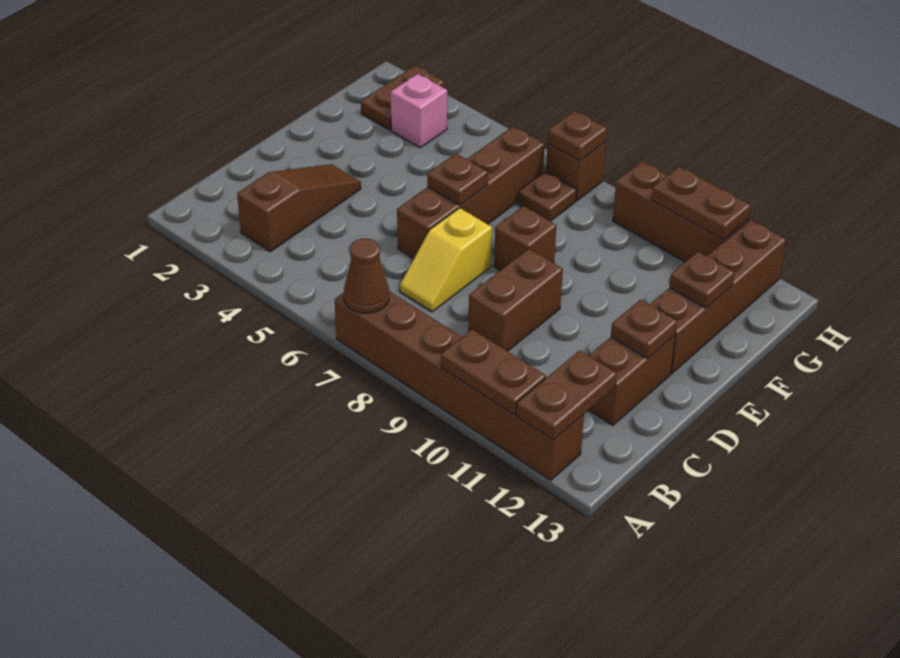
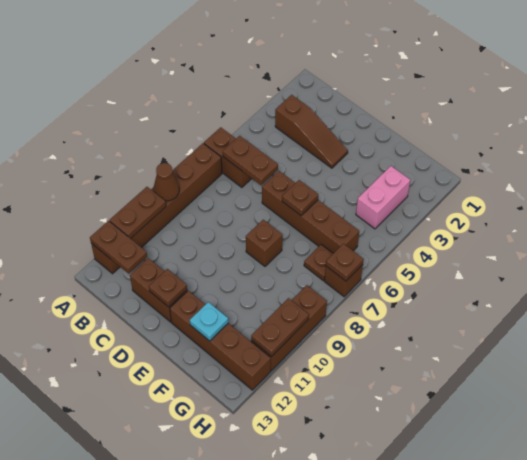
brown cone A7 level 2 -> brown cone A9 level 2
yellow slope C7:D7 level 1 top D -> none
brown brick C9:D9 level 1 -> brown brick A6:B6 level 1
brown plate F12 level 2 -> cyan plate F12 level 2
brown plate G2:H2 level 1 -> brown plate B6:C6 level 2
pink brick G3 level 1 -> pink brick G3:G4 level 1

